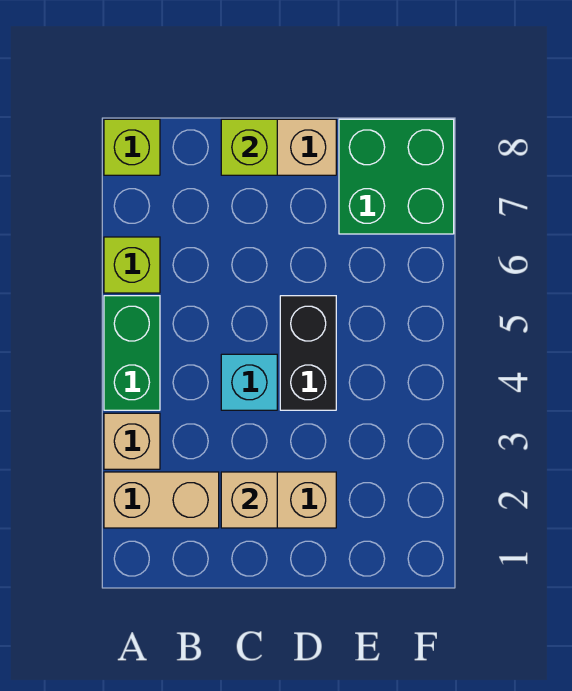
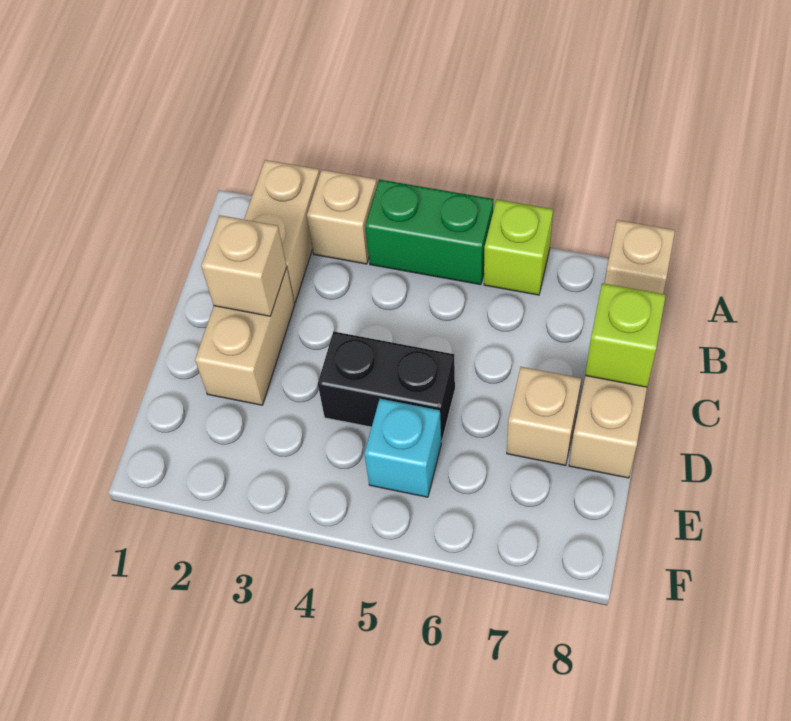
lime brick A8 level 1 -> tan brick A8 level 1
cyan brick C4 level 1 -> cyan brick E5 level 1
none -> tan brick D7 level 1
green brick E7:F8 level 1 -> none

